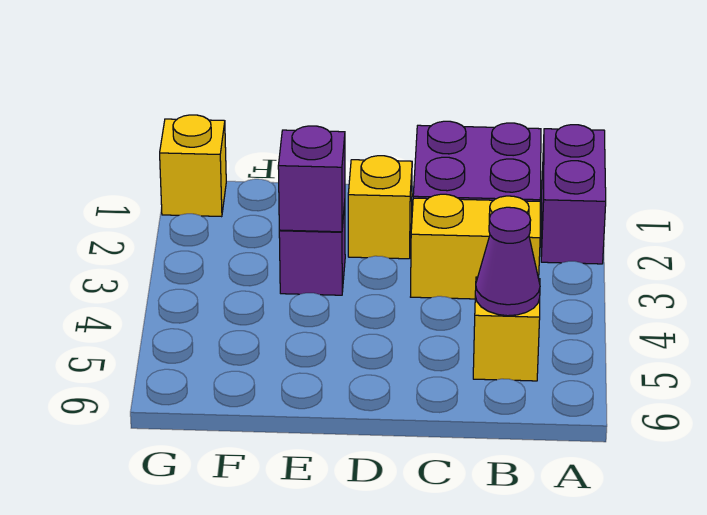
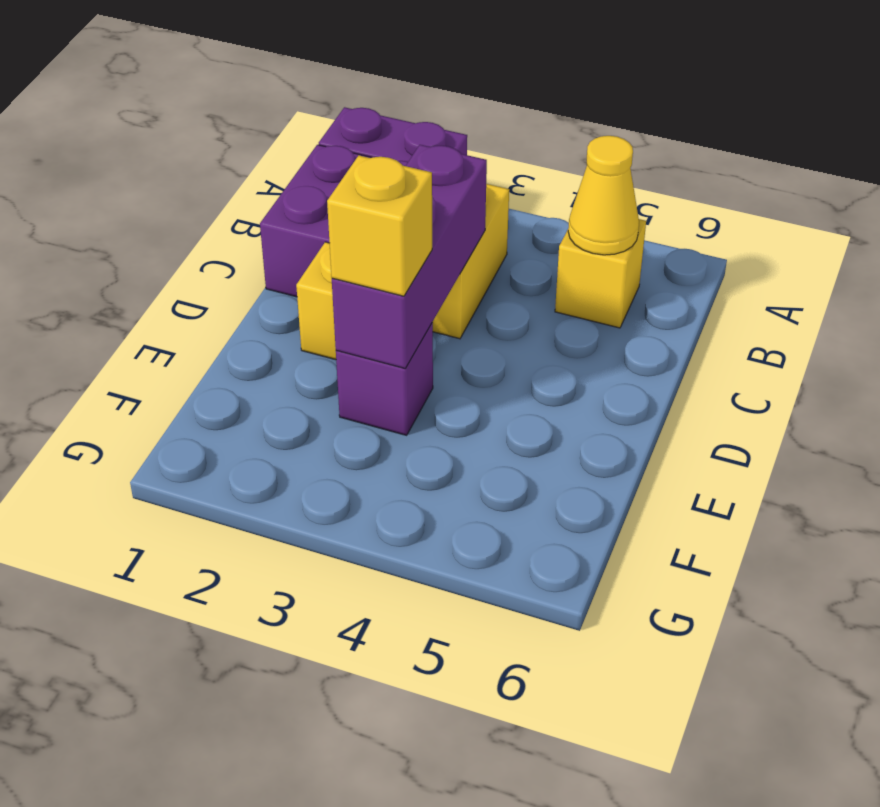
purple cone B5 level 2 -> yellow cone B5 level 2
purple brick E3 level 2 -> purple brick C3:E3 level 2
yellow brick G1 level 1 -> yellow brick E3 level 3

